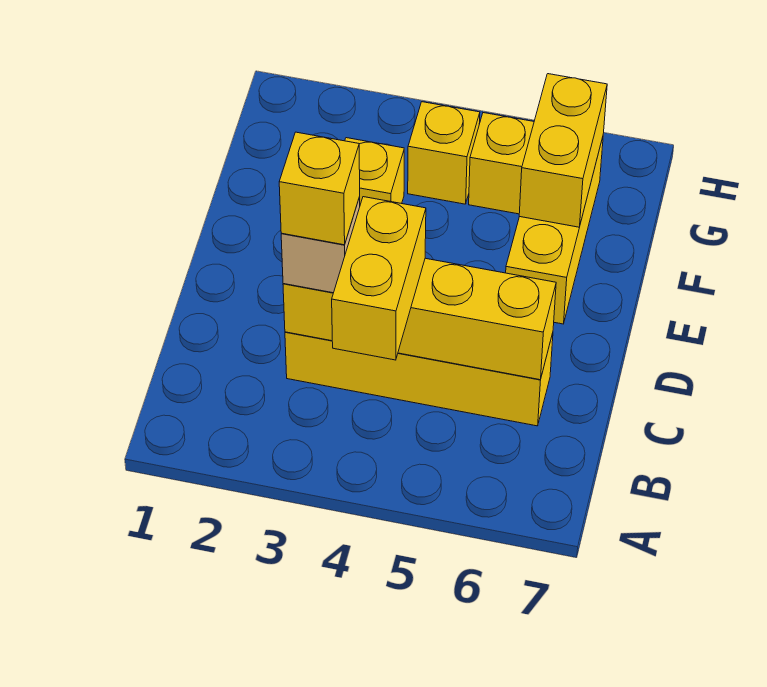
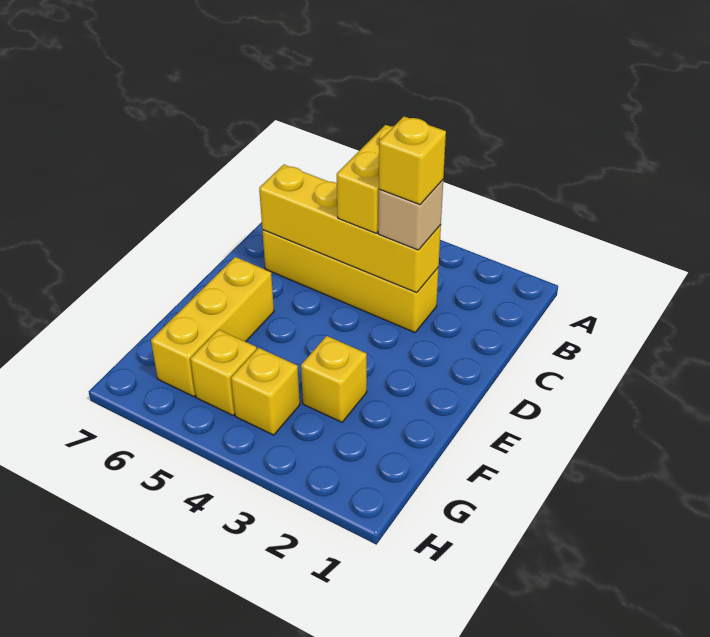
yellow brick F6:G6 level 2 -> none

